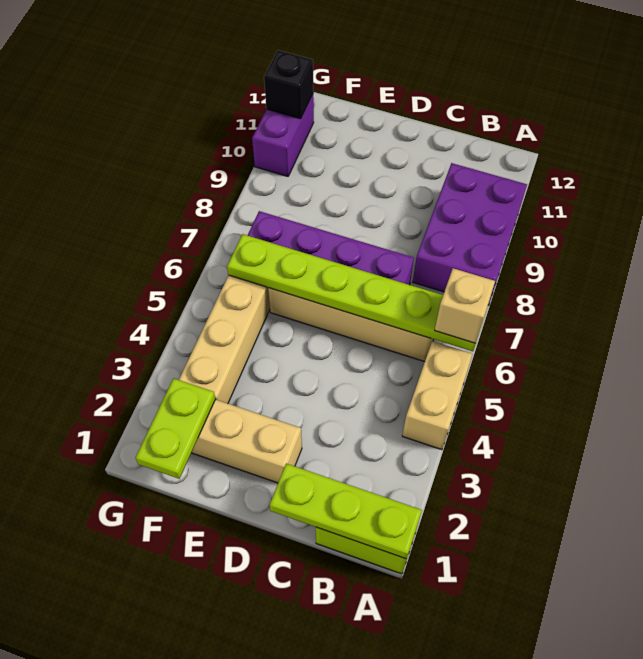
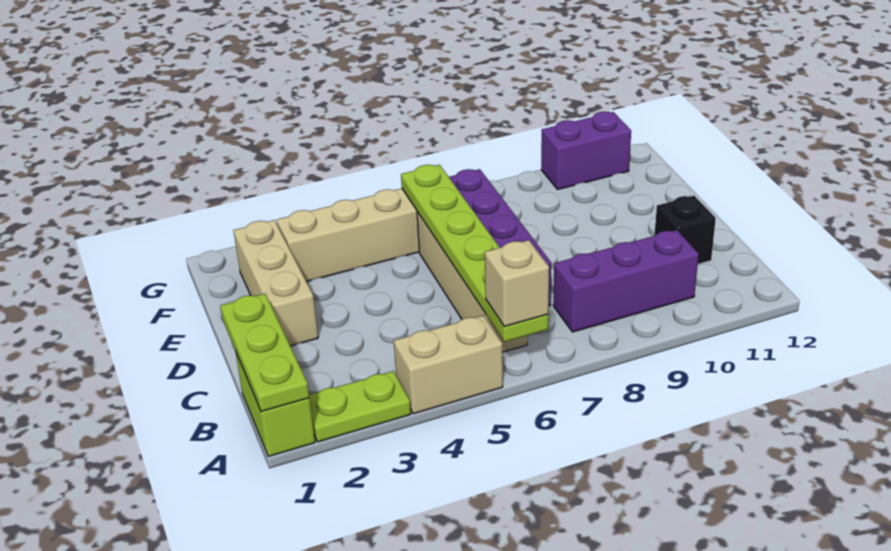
purple brick A8:B10 level 1 -> purple brick B8:B10 level 1
lime plate F1:F2 level 2 -> lime plate A2:A3 level 1
black brick G11 level 2 -> black brick C11 level 1

